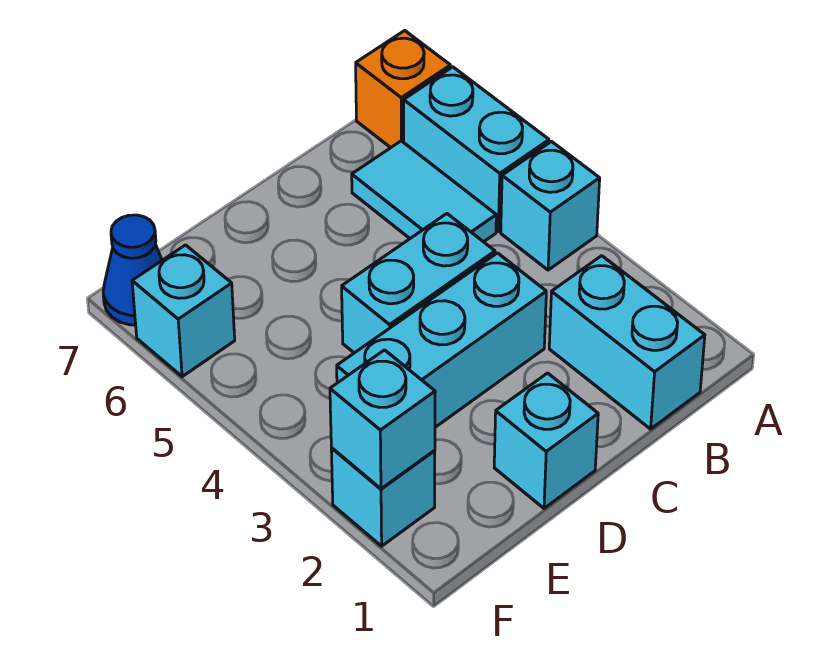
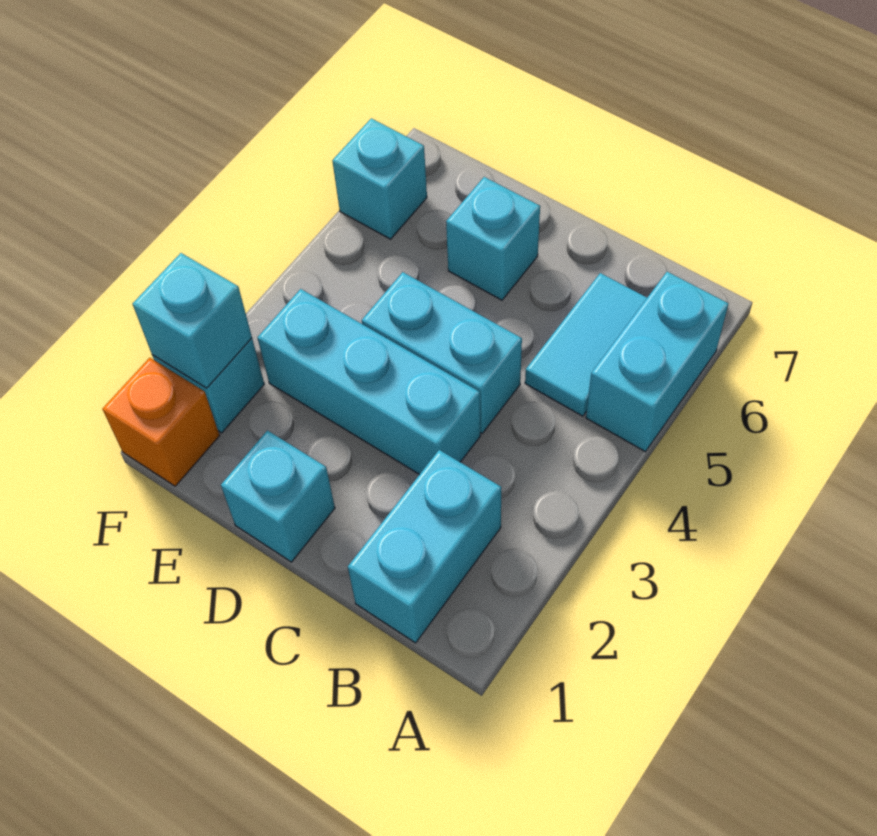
cyan brick A4 level 1 -> cyan brick D6 level 1
orange brick A7 level 1 -> orange brick F1 level 1
blue cone F7 level 1 -> none

